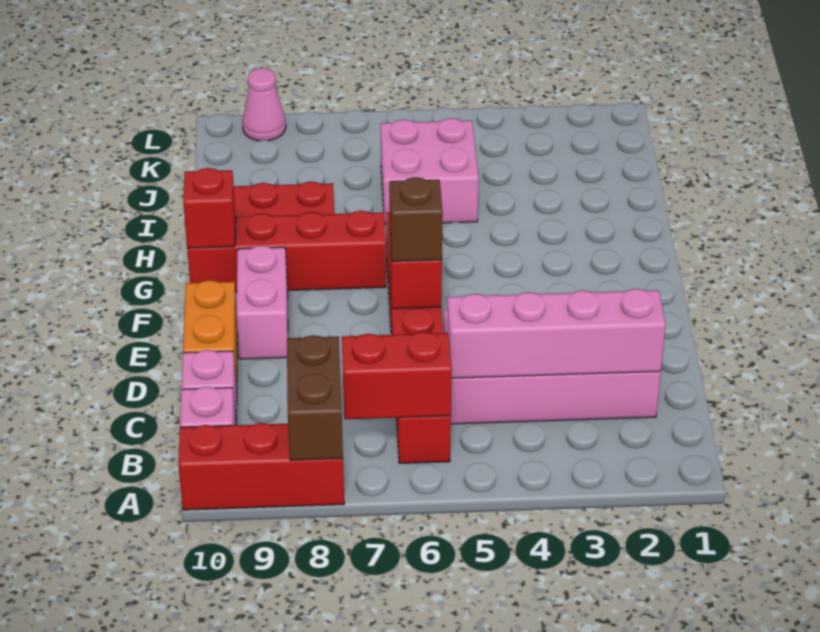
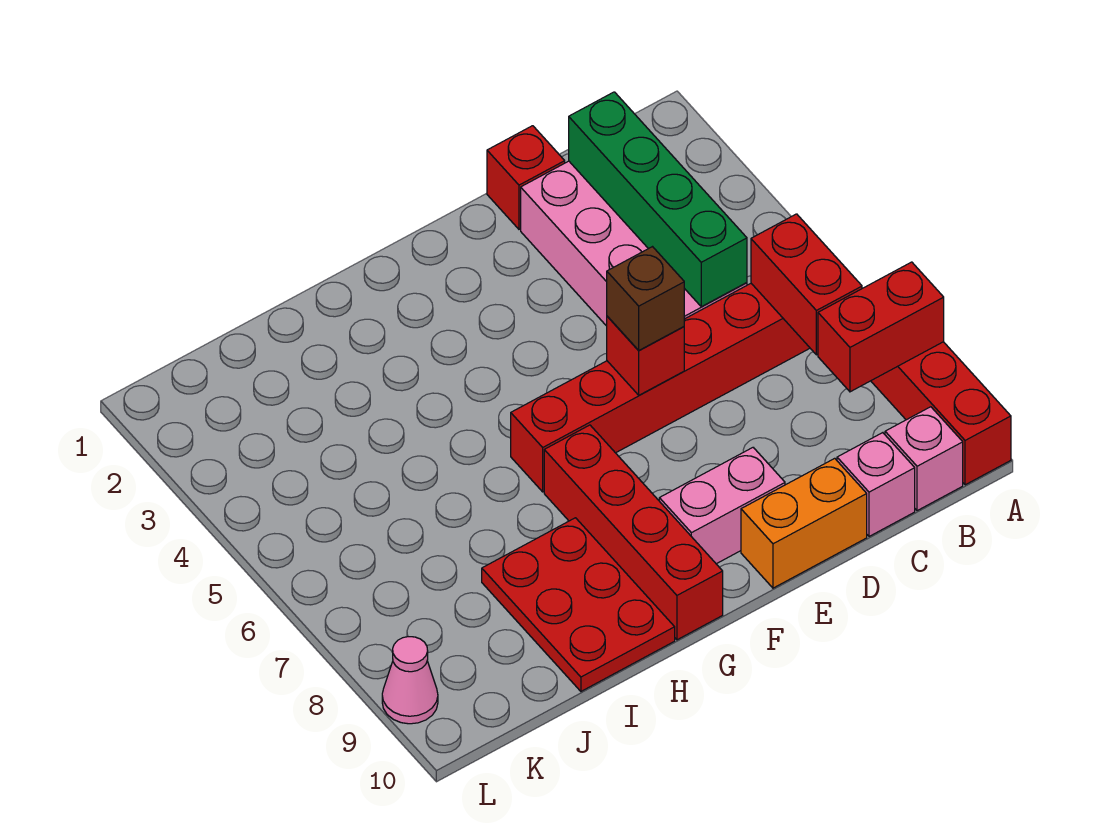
brown brick A8:B8 level 2 -> red brick A8:B8 level 2
pink brick C2:C5 level 2 -> green brick C2:C5 level 2
red brick G10 level 2 -> red brick D1 level 1
pink brick I5:J6 level 1 -> none

